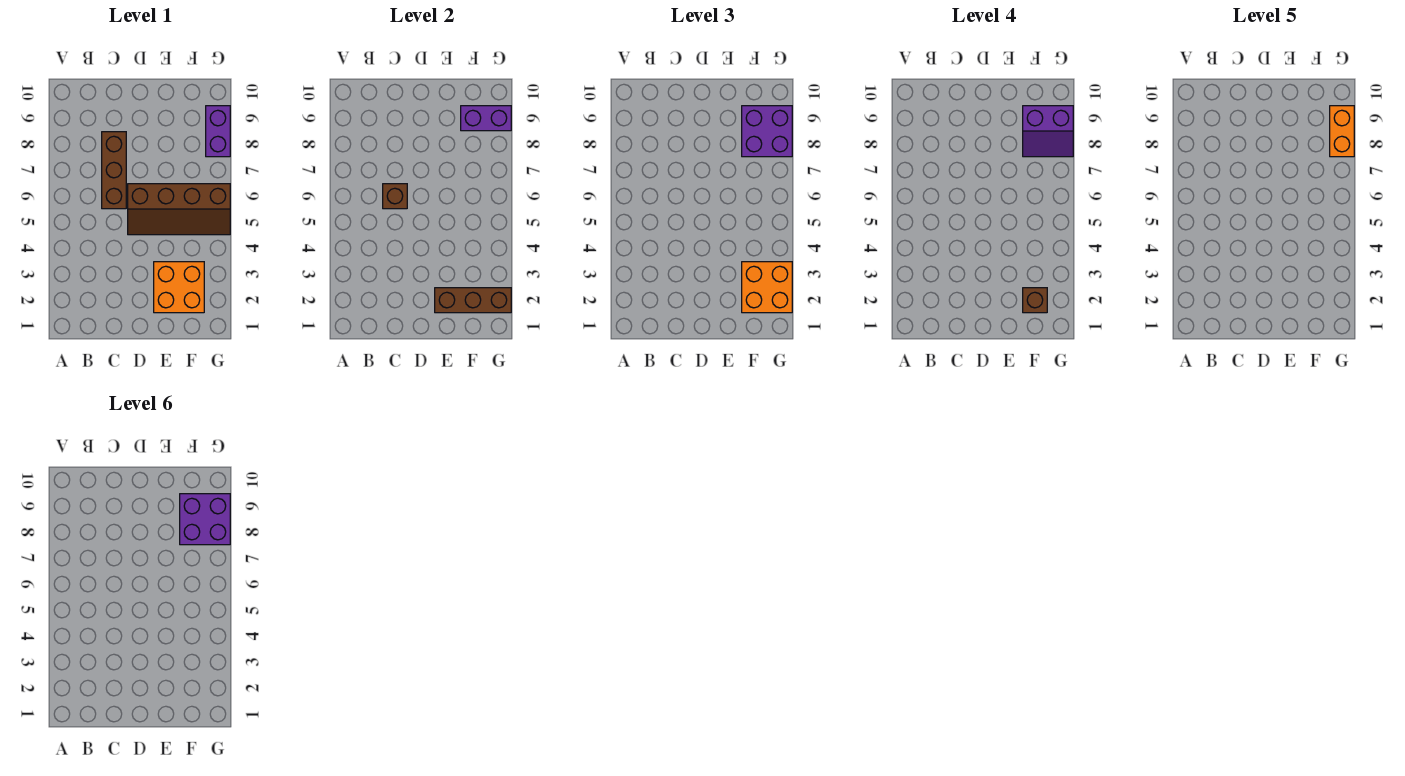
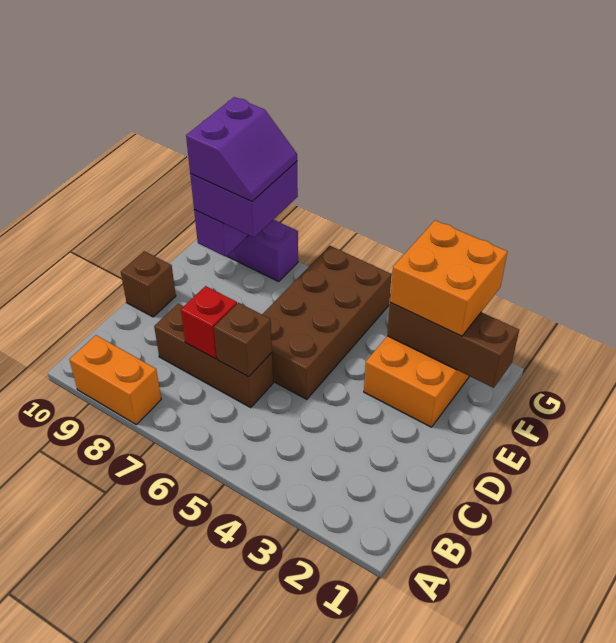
none -> red brick C7 level 2
brown slope D5:G6 level 1 top 6 -> brown brick D5:G6 level 1
brown brick E2:G2 level 2 -> brown brick F1:F3 level 2
brown brick F2 level 4 -> brown brick D10 level 1
purple brick F8:G9 level 6 -> none
orange brick G8:G9 level 5 -> orange brick A8:A9 level 1

